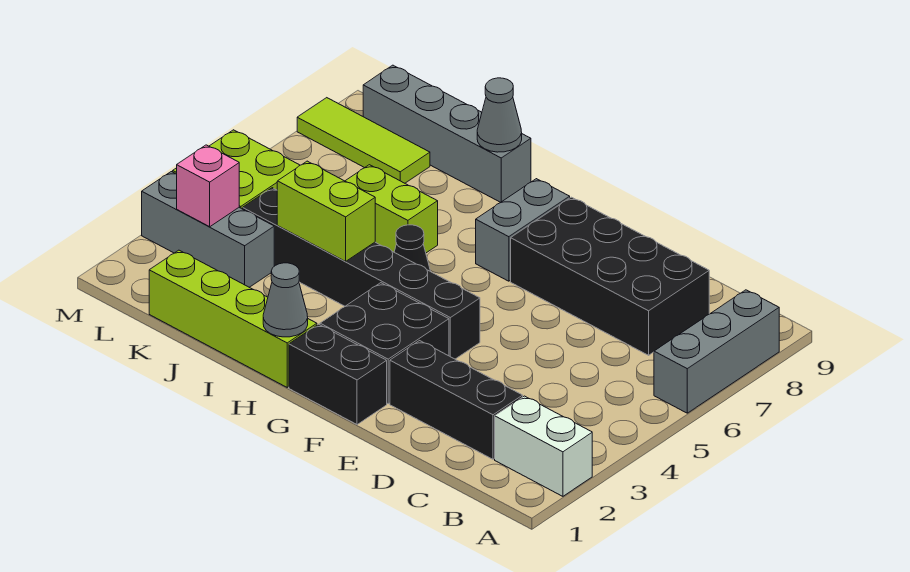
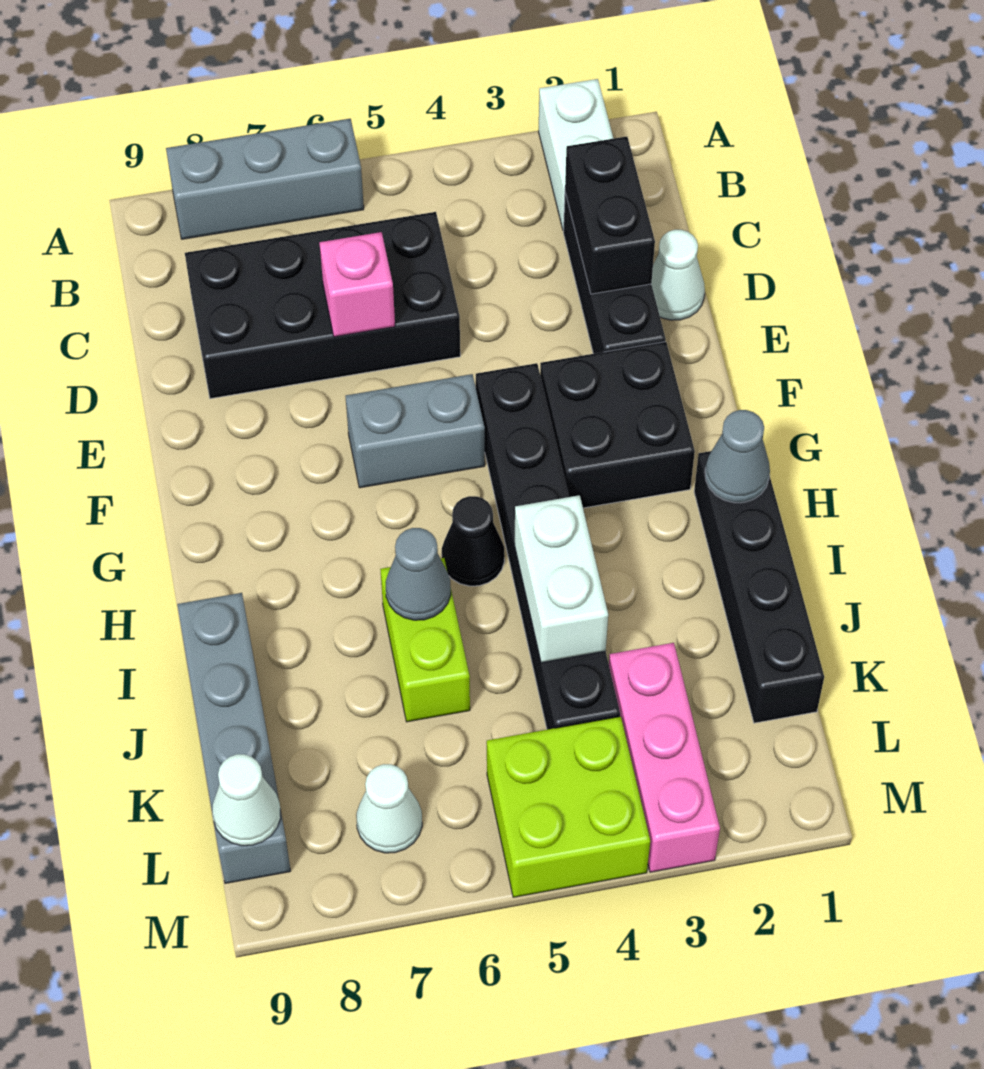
black brick C7:F8 level 1 -> black brick C5:D8 level 1
none -> white cone D1 level 1
black brick F1:G1 level 1 -> black brick C2:D2 level 2
grey brick G7:G8 level 1 -> grey brick F5:F6 level 1
lime brick H1:K1 level 1 -> black brick H1:K1 level 1
lime brick I4:J4 level 2 -> white brick I4:J4 level 2
grey cone I9 level 2 -> grey cone I6 level 2
grey brick K3:M3 level 1 -> pink brick K3:M3 level 1
lime tile K8:M8 level 1 -> none
pink brick L3 level 2 -> pink brick D6 level 2
none -> white cone L7 level 1
none -> white cone L9 level 2

